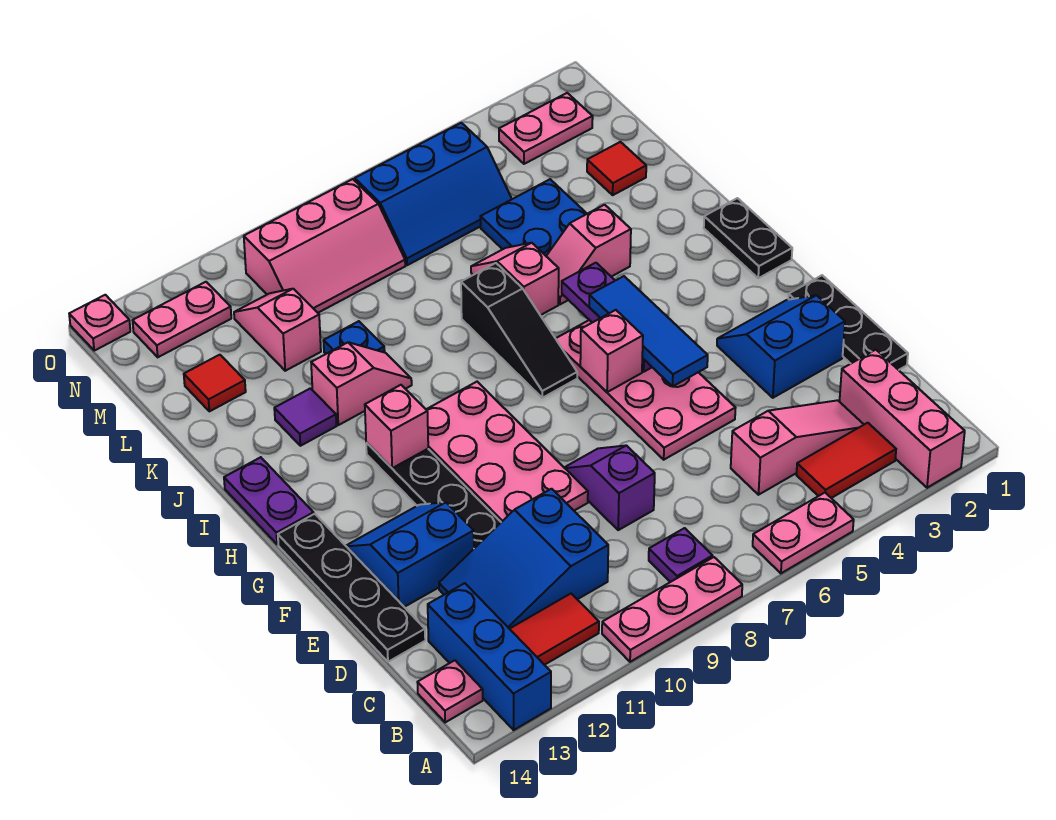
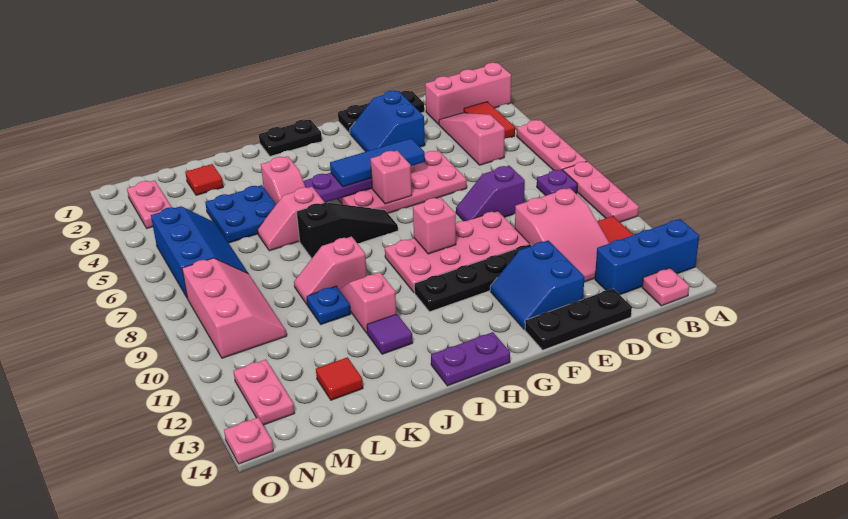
pink plate A5:A6 level 1 -> pink plate A5:A7 level 1
blue slope C10:D12 level 1 top 10 -> pink slope C10:D12 level 1 top 10
black plate D14:G14 level 1 -> black plate D14:F14 level 1
pink brick H11 level 2 -> pink brick G9 level 2
pink slope L11:M11 level 1 top L -> pink slope J9:K9 level 1 top J

